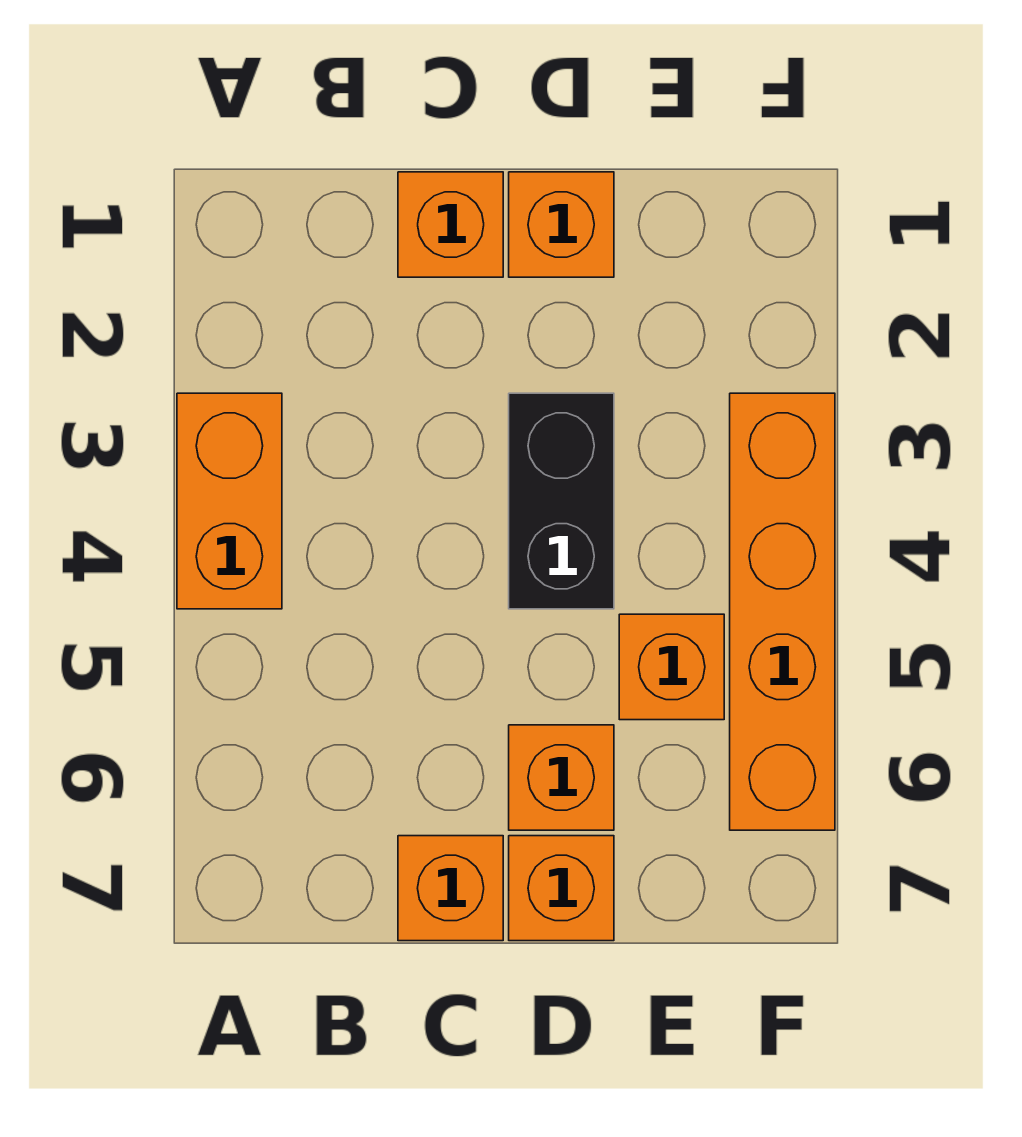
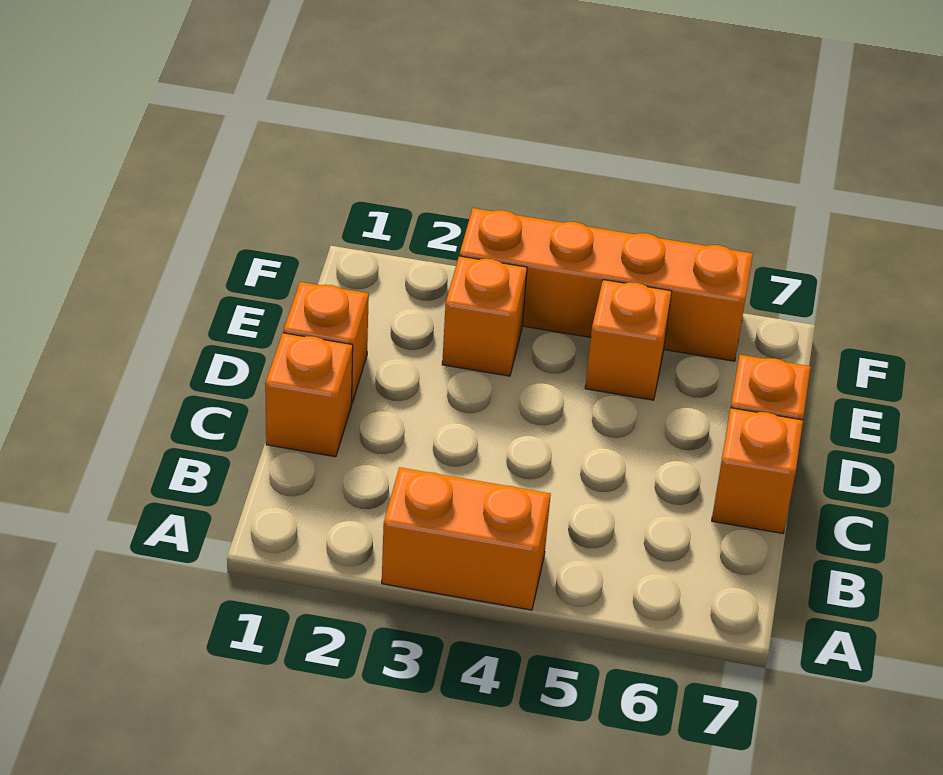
black brick D3:D4 level 1 -> none
orange brick D6 level 1 -> orange brick E3 level 1

